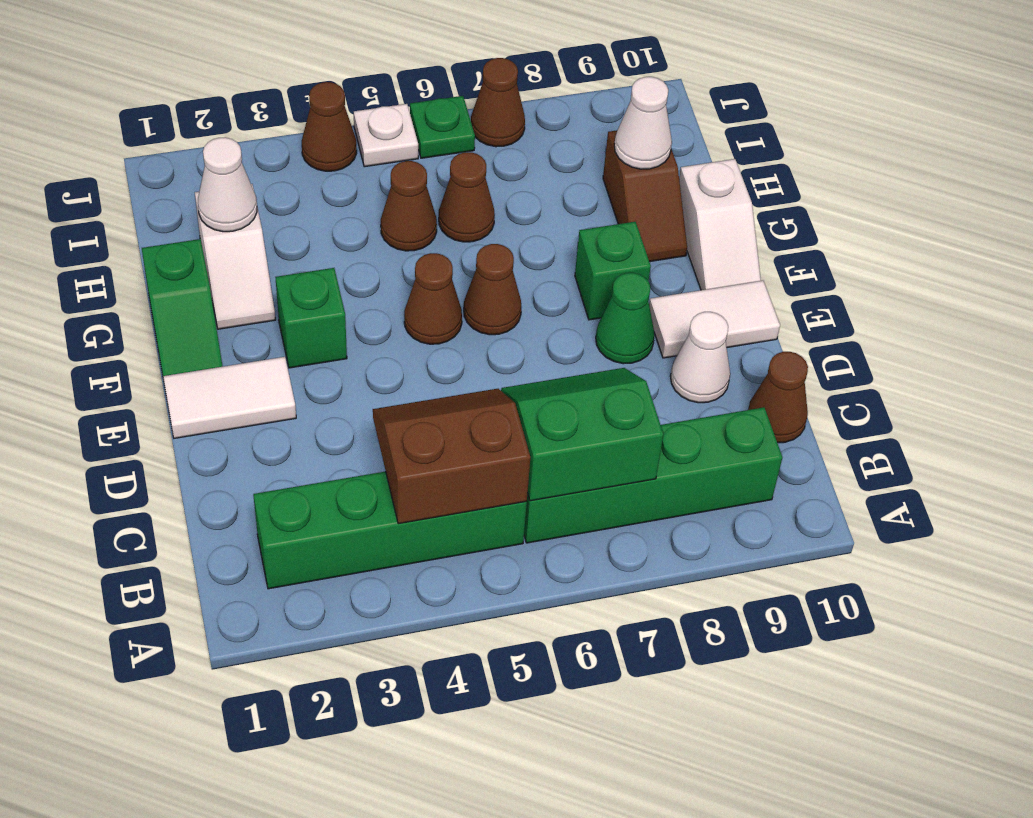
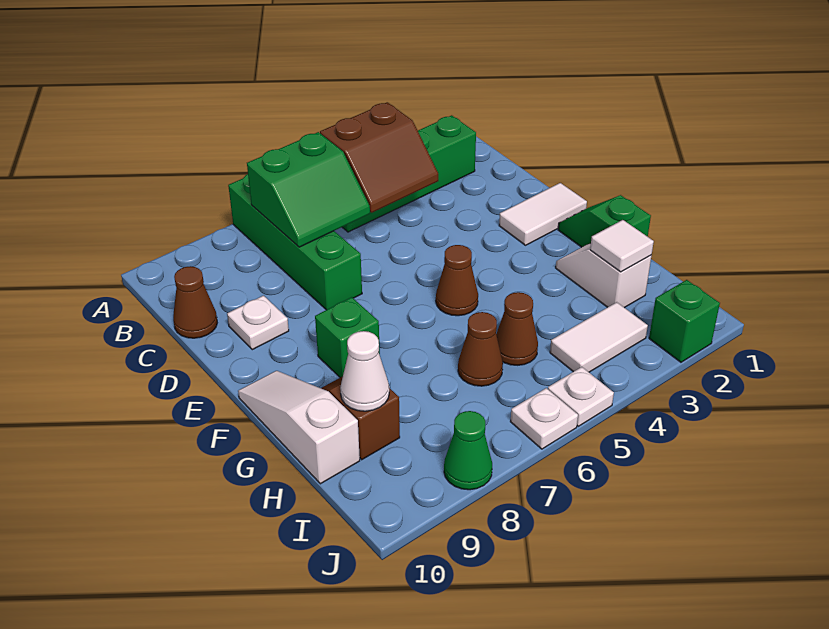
green brick B6:B9 level 1 -> green brick A7:D7 level 1
white cone D9 level 1 -> white plate D9 level 1
green cone E8 level 1 -> green cone J8 level 1
white tile E9:E10 level 1 -> white tile I3:I4 level 1
green brick F3 level 1 -> green brick J2 level 1
brown cone F6 level 1 -> none
white slope F10:G10 level 1 top G -> white slope F10:H10 level 1 top H
white cone H2 level 2 -> white tile H2 level 2
brown cone J4 level 1 -> none
green plate J6 level 1 -> white plate J6 level 1
brown cone J7 level 1 -> none

